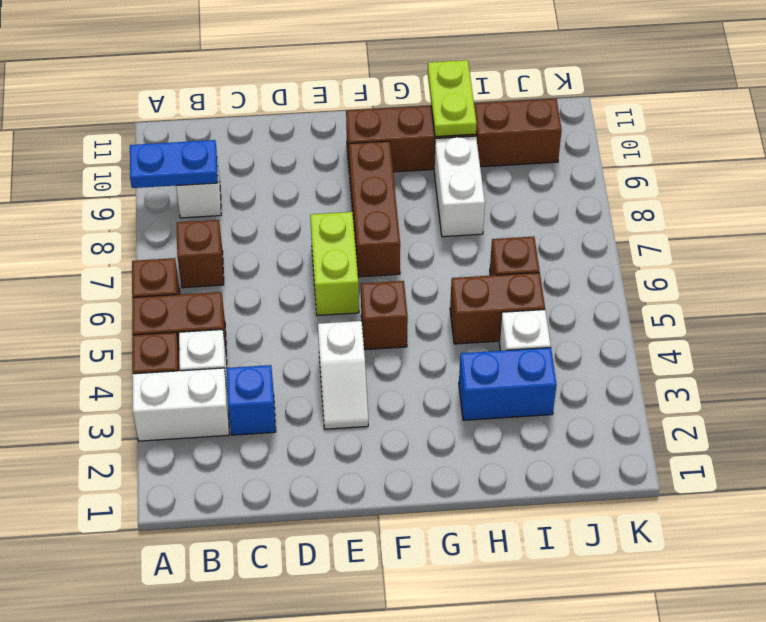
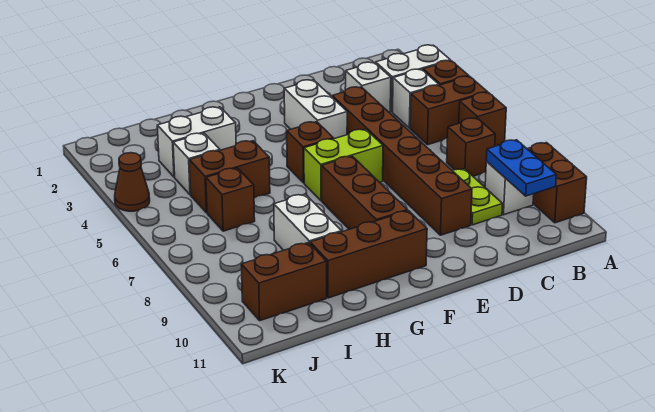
none -> brown brick A9:A10 level 1
blue plate A9:B9 level 2 -> blue plate B9:B10 level 2
blue brick C3 level 1 -> white brick C3 level 1
none -> brown brick D4:D9 level 1
white slope E3:E4 level 1 top 4 -> white brick E3:E4 level 1
lime brick E6:E7 level 1 -> lime brick E6:F6 level 1
blue brick H3:I3 level 1 -> white brick H3:I3 level 1
lime plate H10:H11 level 2 -> lime plate C8:C9 level 1
none -> brown cone K4 level 1

